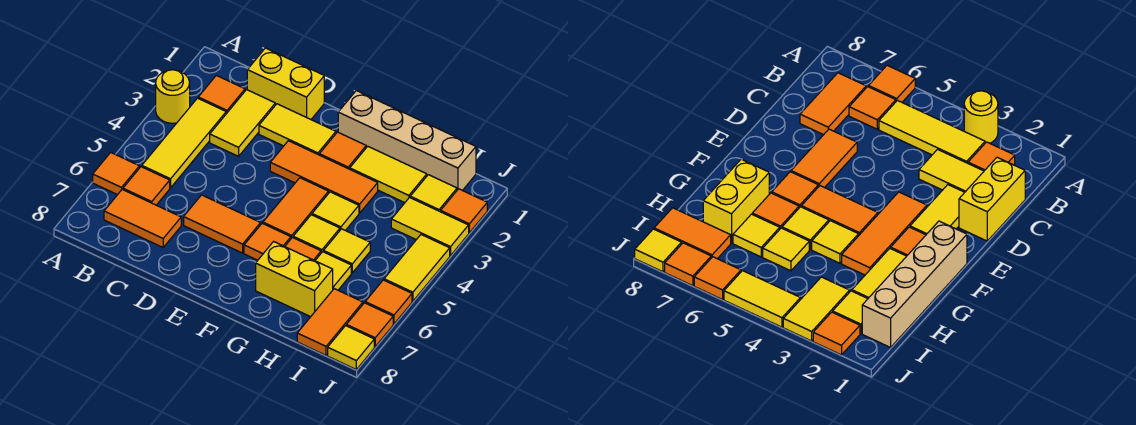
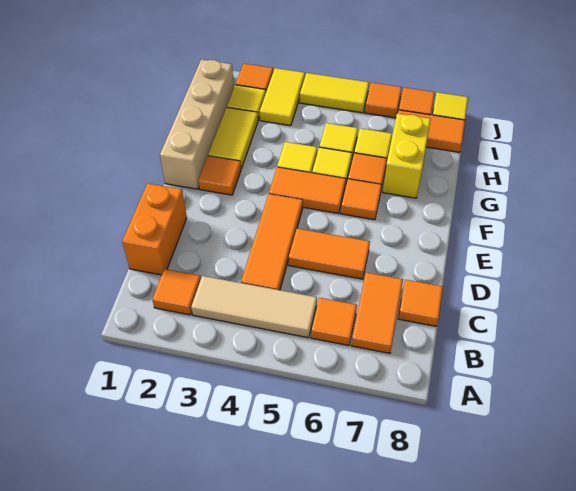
yellow round brick A3 level 1 -> none
orange tile A6 level 1 -> orange tile C8 level 1
yellow tile B3:B5 level 1 -> tan tile B3:B5 level 1
yellow brick C1:D1 level 1 -> orange brick C1:D1 level 1
yellow tile C2:C3 level 1 -> none
yellow tile D2:E2 level 1 -> none
orange tile D6:E6 level 1 -> orange tile D5:D6 level 1
orange tile E3:G3 level 1 -> orange tile C4:E4 level 1

